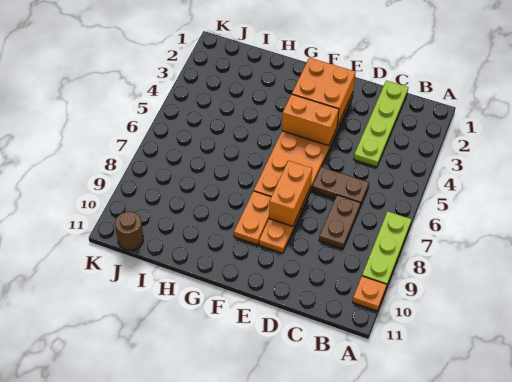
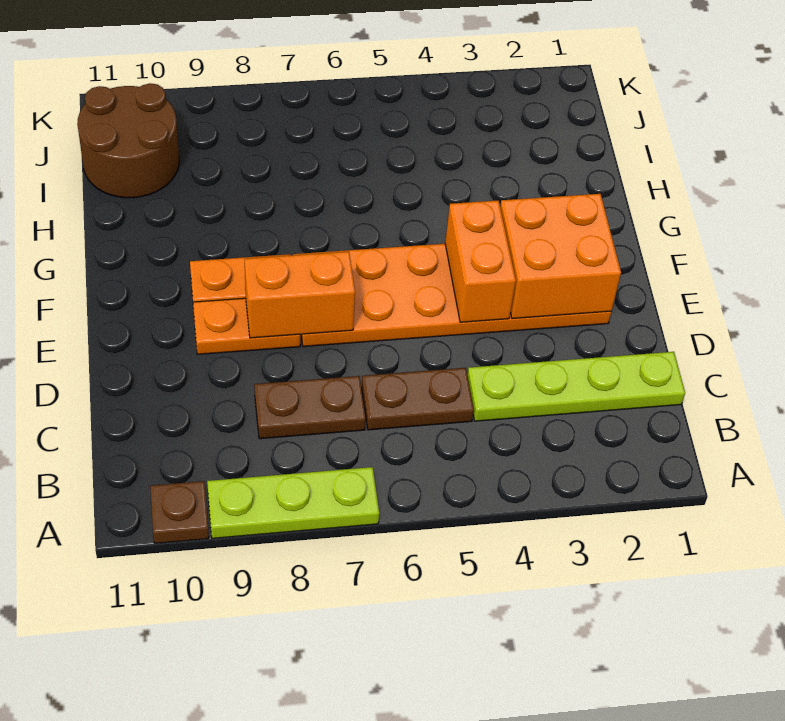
orange plate A10 level 1 -> brown plate A10 level 1
brown plate C6:D6 level 1 -> brown plate C5:C6 level 1
brown round brick J11 level 1 -> brown round brick I10:J11 level 1

